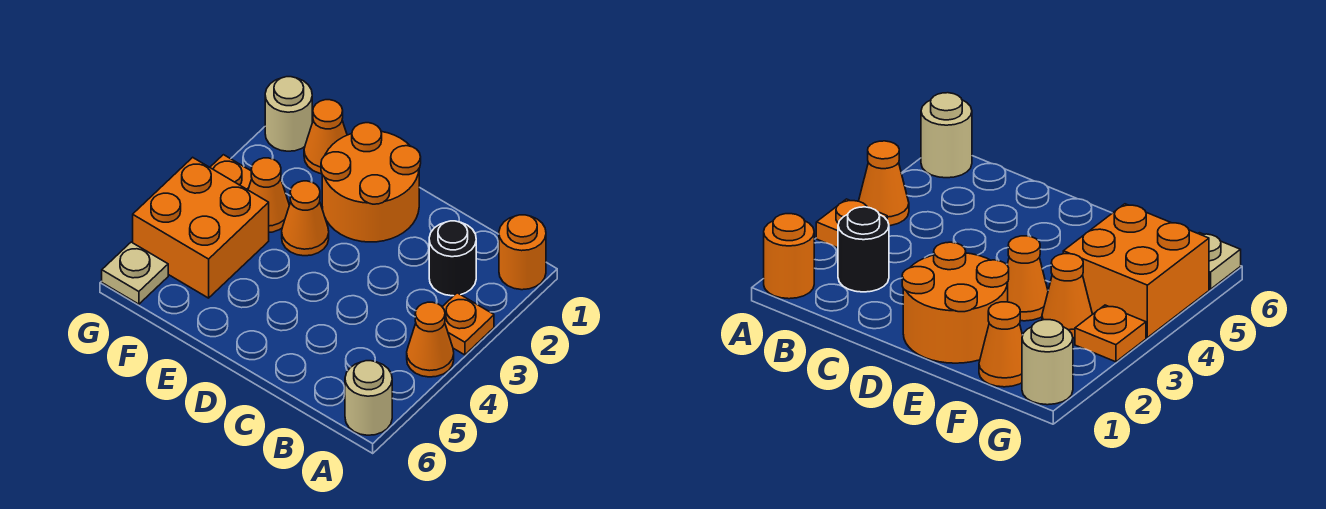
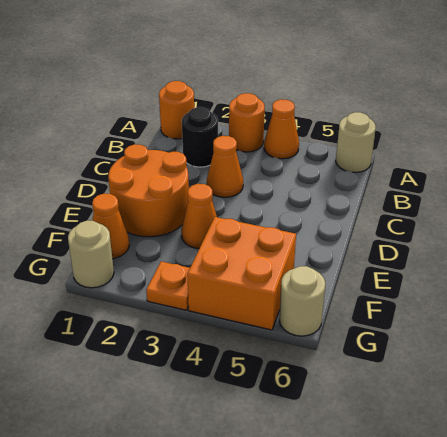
orange plate A3 level 1 -> orange round brick A3 level 1
orange cone F3 level 1 -> orange cone C3 level 1
tan plate G6 level 1 -> tan round brick G6 level 1

